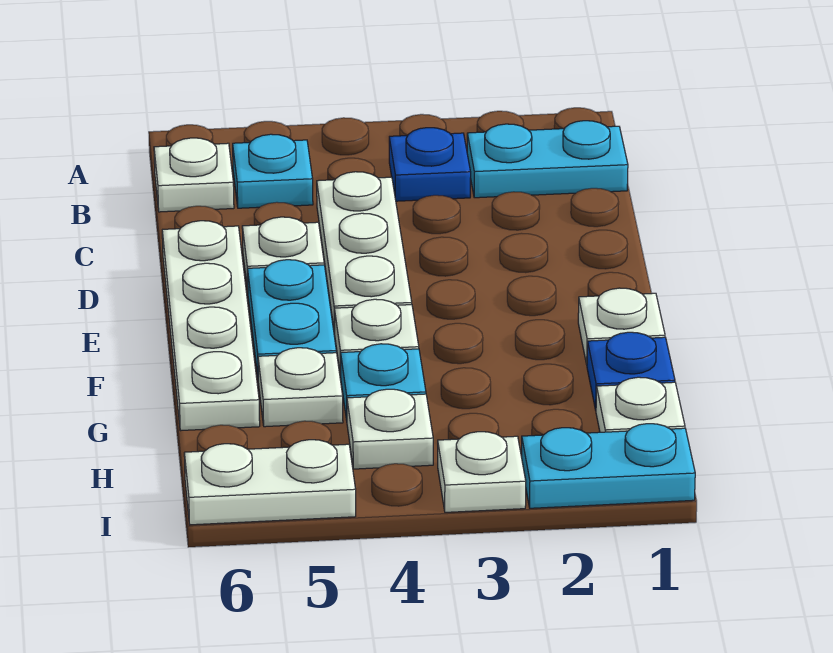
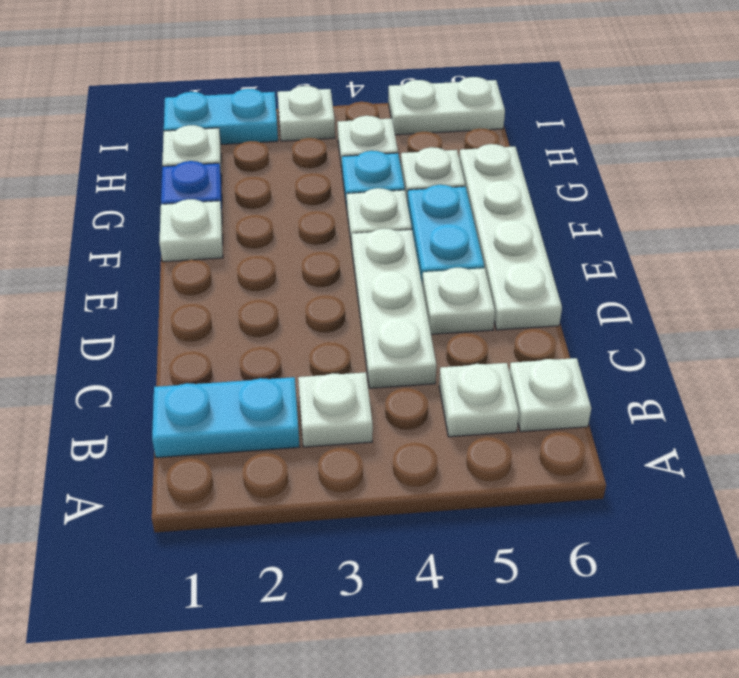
blue plate B3 level 1 -> white plate B3 level 1
cyan plate B5 level 1 -> white plate B5 level 1

